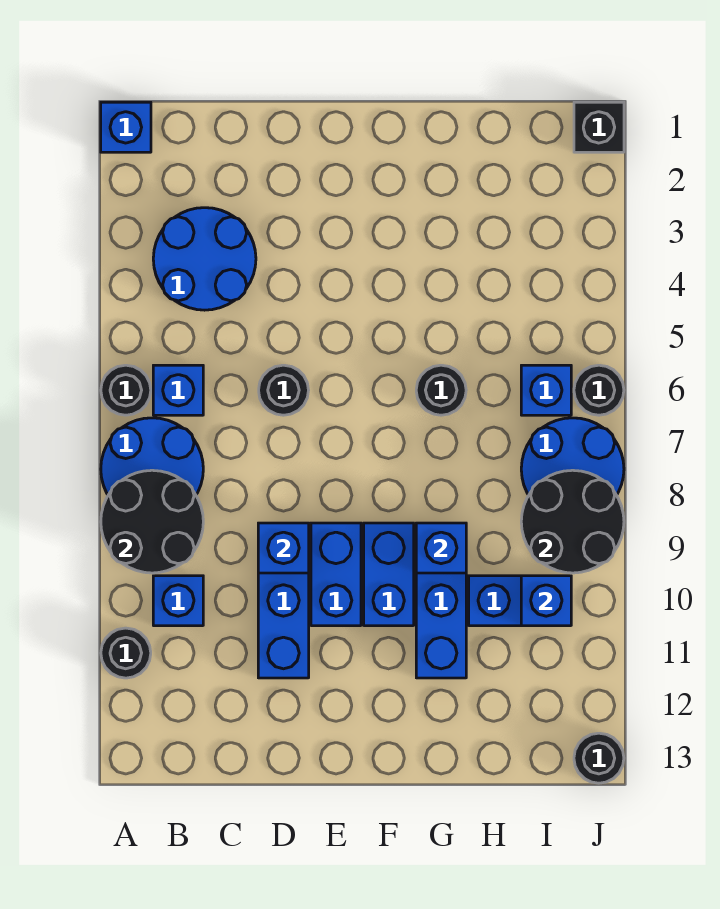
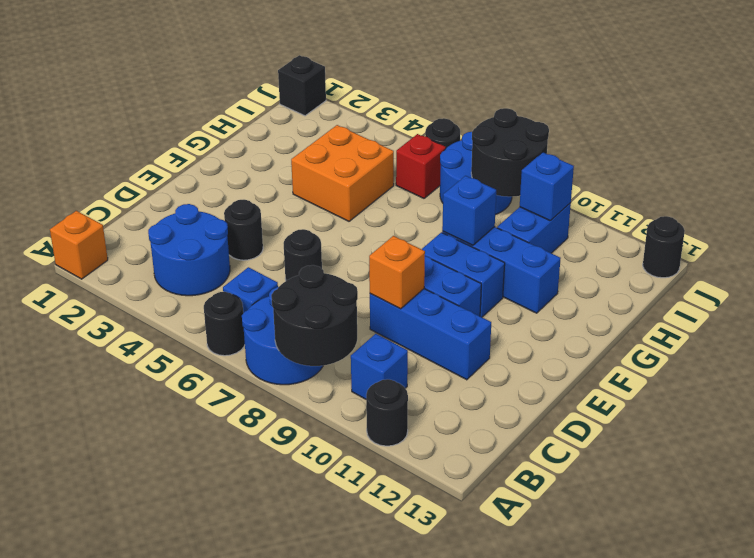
blue brick A1 level 1 -> orange brick A1 level 1
blue brick D9 level 2 -> orange brick D9 level 2
none -> orange brick G4:H5 level 1
black round brick G6 level 1 -> black round brick D4 level 1
blue brick I6 level 1 -> red brick I6 level 1

